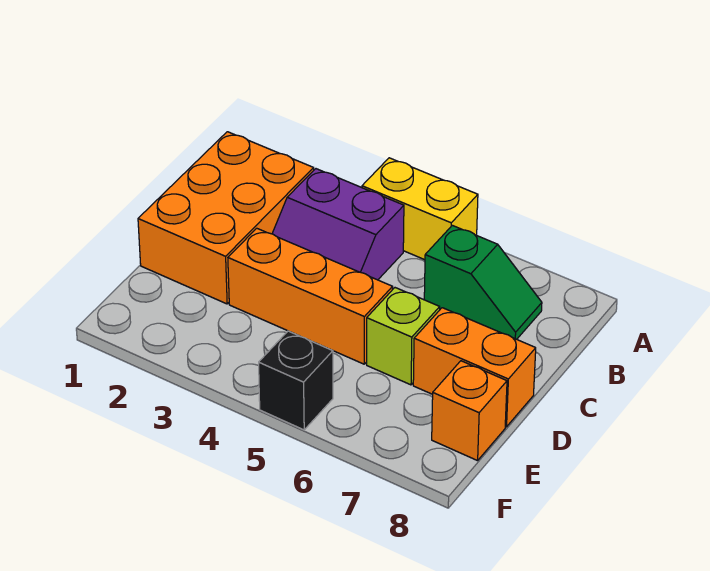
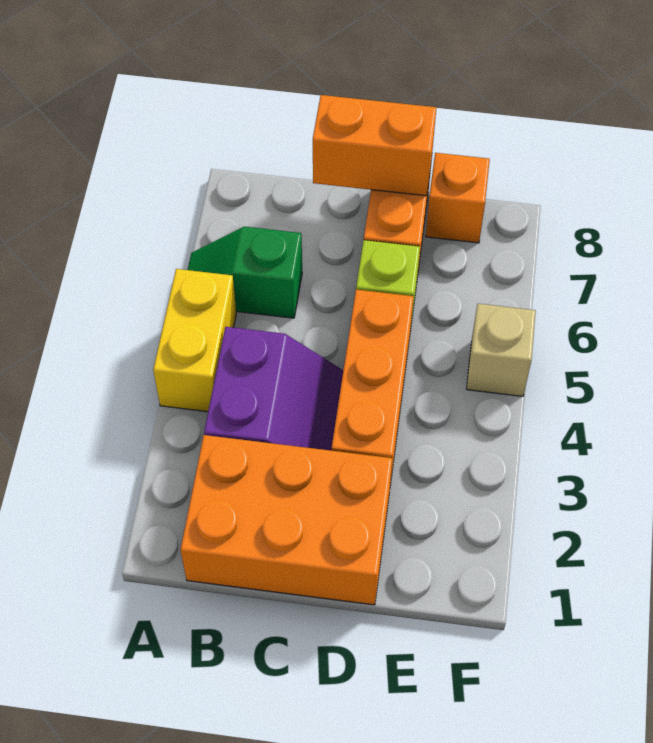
green slope B6:B7 level 1 top 6 -> green slope A6:B6 level 1 top B
none -> orange brick C8:D8 level 2
black brick F5 level 1 -> tan brick F5 level 1

